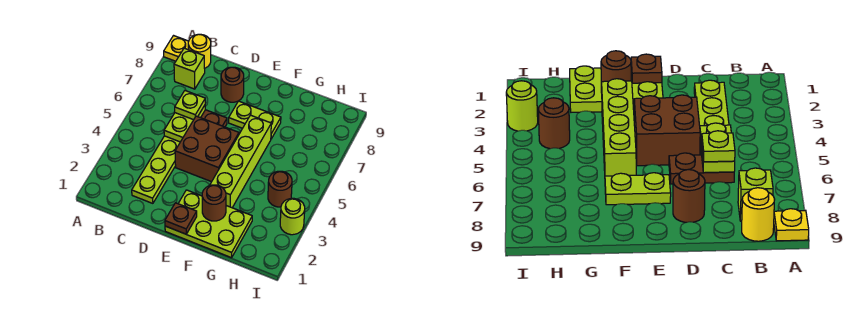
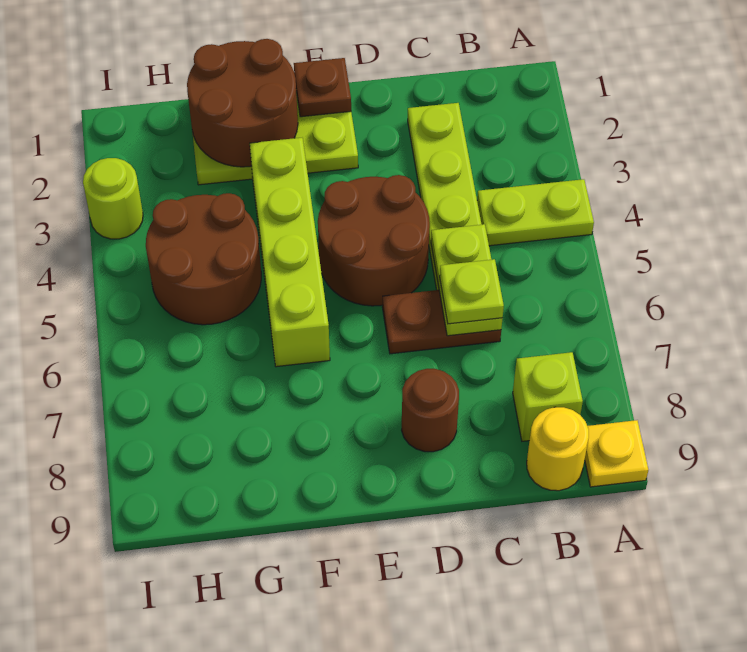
brown brick D4:E5 level 1 -> brown round brick D4:E5 level 1
lime plate E7:F7 level 1 -> lime plate A4:B4 level 1
brown round brick F2 level 2 -> brown round brick F1:G2 level 2
brown round brick H4 level 1 -> brown round brick G4:H5 level 1

